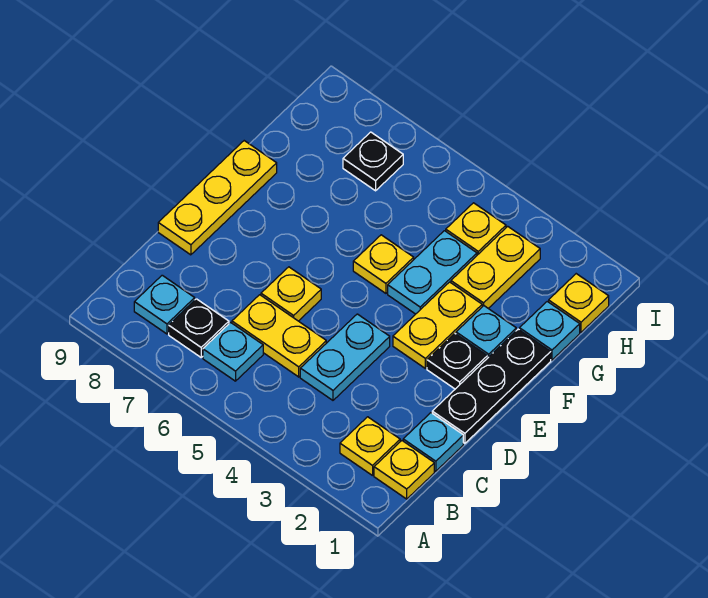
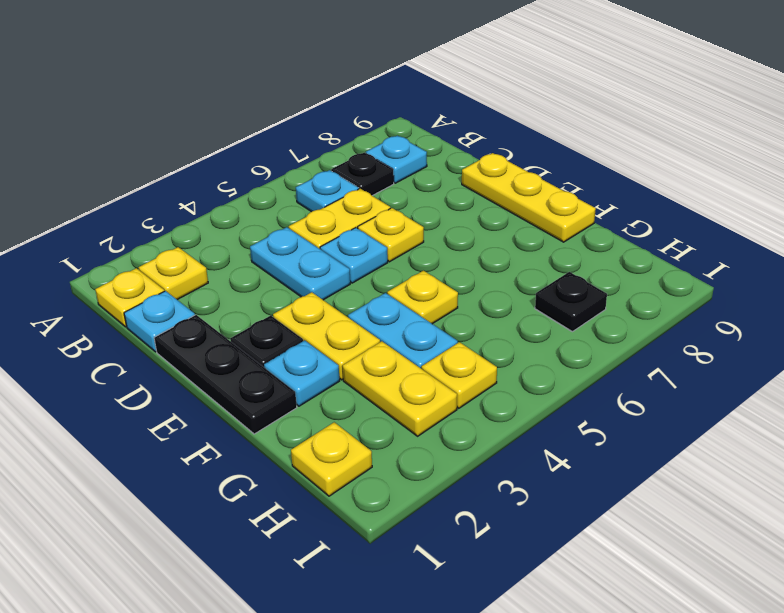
cyan plate G1 level 1 -> cyan plate D5 level 1

